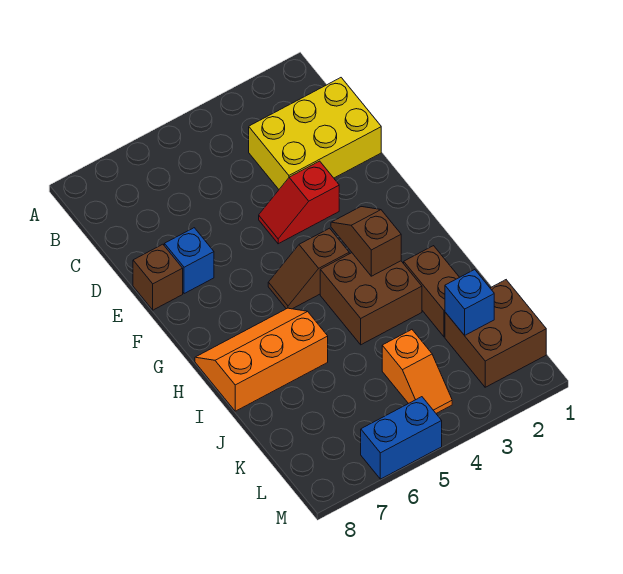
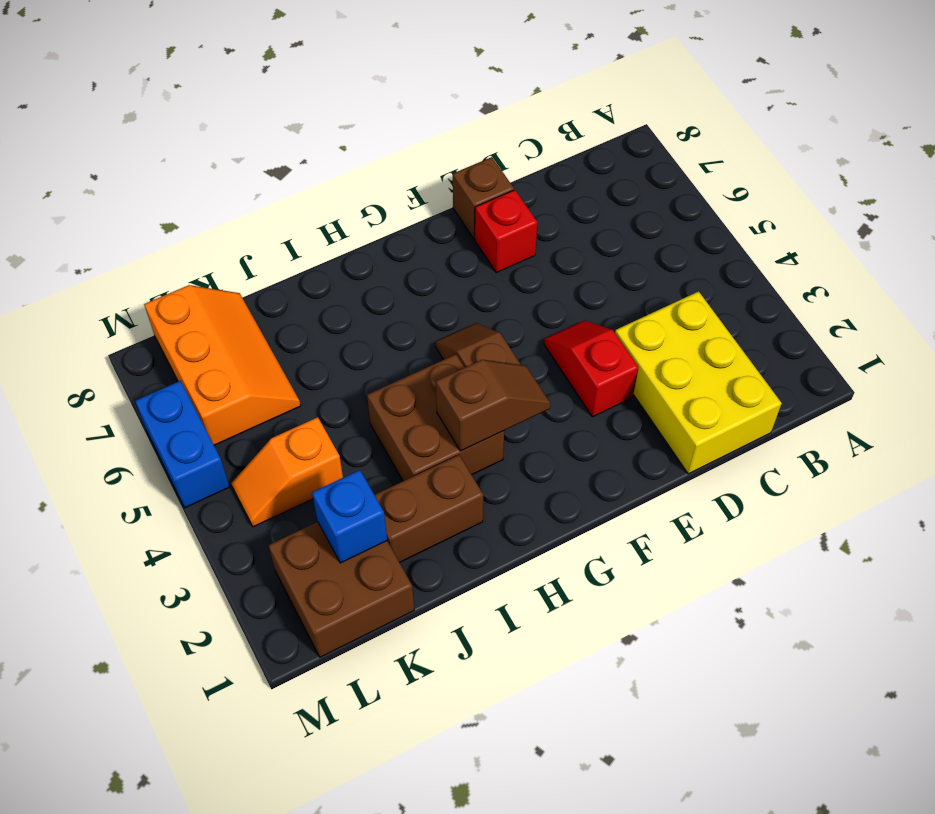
blue brick E7 level 1 -> red brick E7 level 1
orange slope H6:I8 level 1 top I -> orange slope K6:L8 level 1 top L

